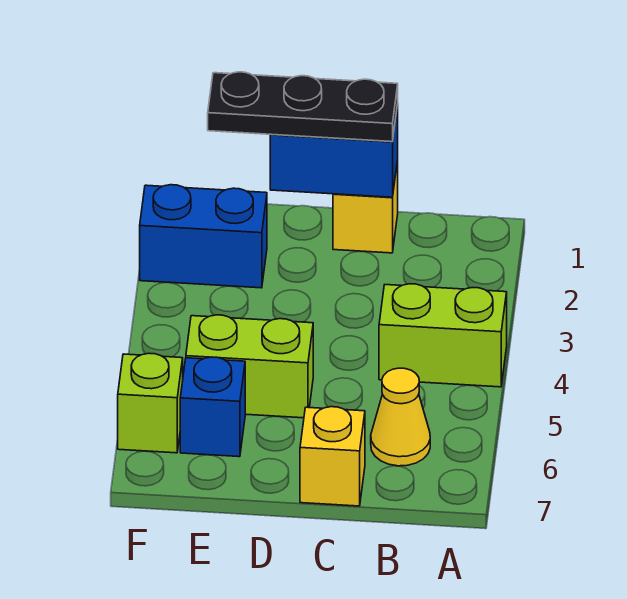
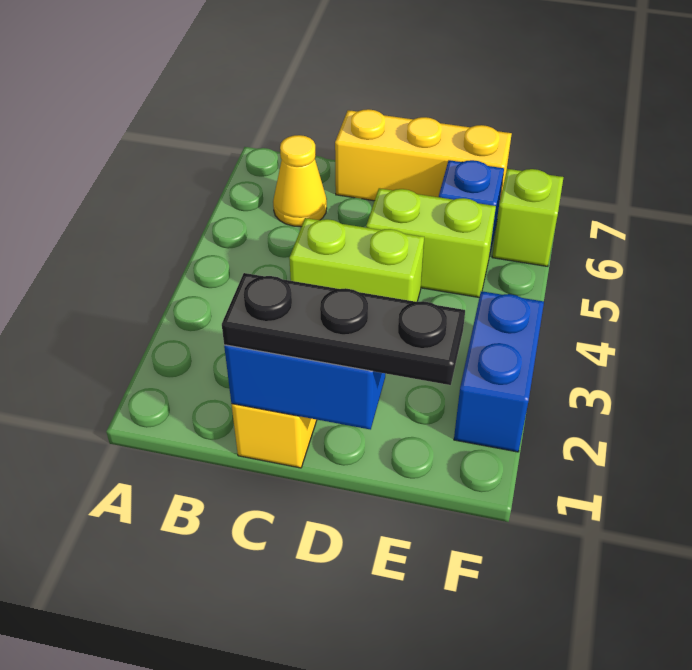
lime brick A4:B4 level 1 -> lime brick C4:D4 level 1
yellow brick C7 level 1 -> yellow brick C7:E7 level 1
blue brick E2:F2 level 1 -> blue brick F2:F3 level 1

